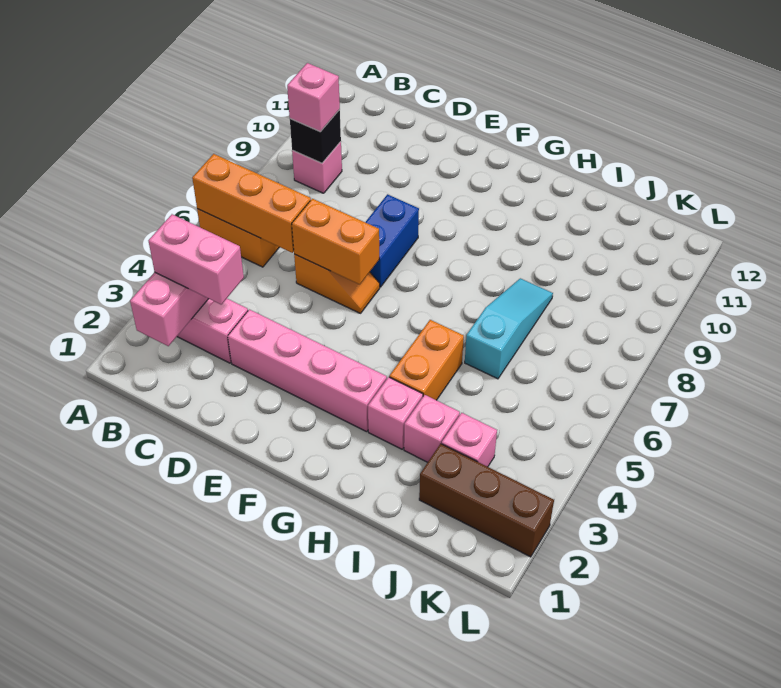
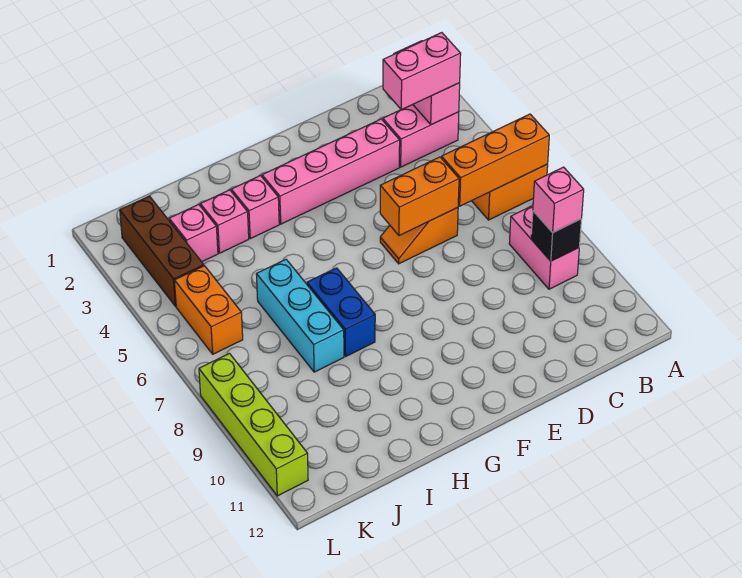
pink brick B9 level 1 -> pink brick B8:B9 level 1
blue brick E7:E8 level 1 -> blue brick H7:H8 level 1
orange brick H4:H5 level 1 -> orange brick K5:K6 level 1
cyan slope I6:I8 level 1 top 6 -> cyan brick I6:I8 level 1
brown brick J2:L2 level 1 -> brown brick K2:K4 level 1
none -> lime brick L8:L11 level 1

